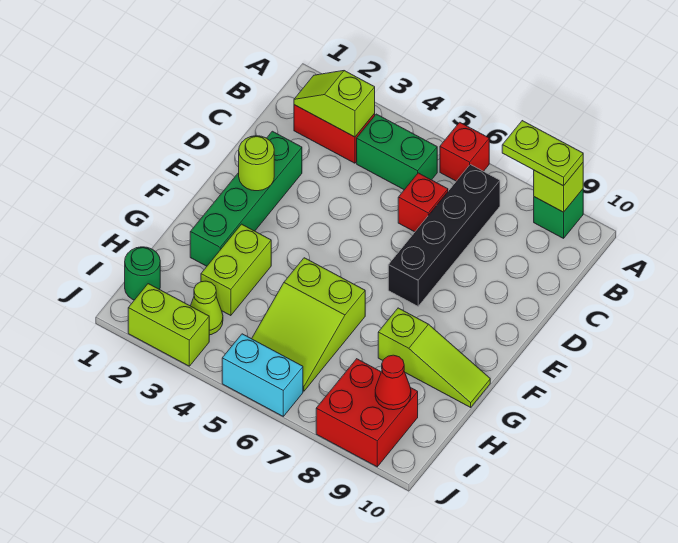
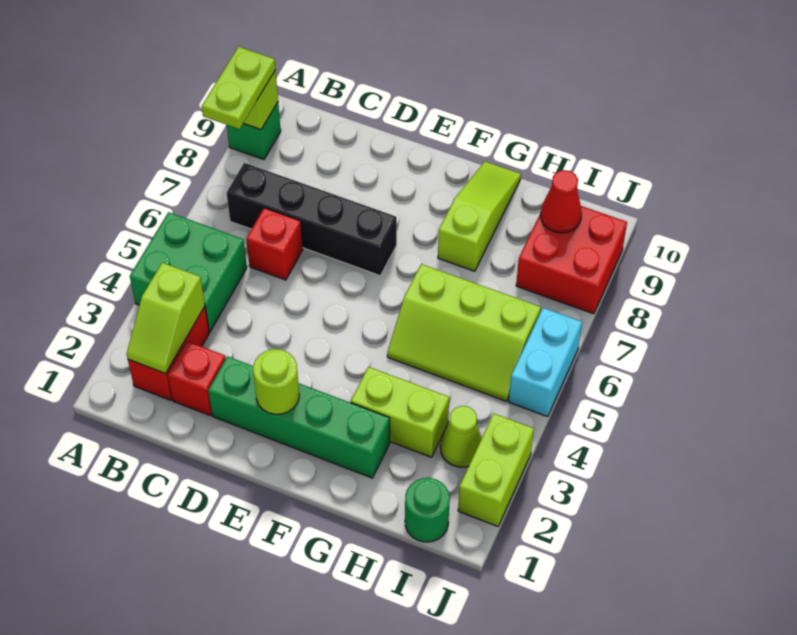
red brick A6 level 1 -> red brick C2 level 1
green brick B4:B5 level 1 -> green brick A4:B5 level 1
lime slope G5:I6 level 1 top G -> lime slope G5:I6 level 1 top 6

